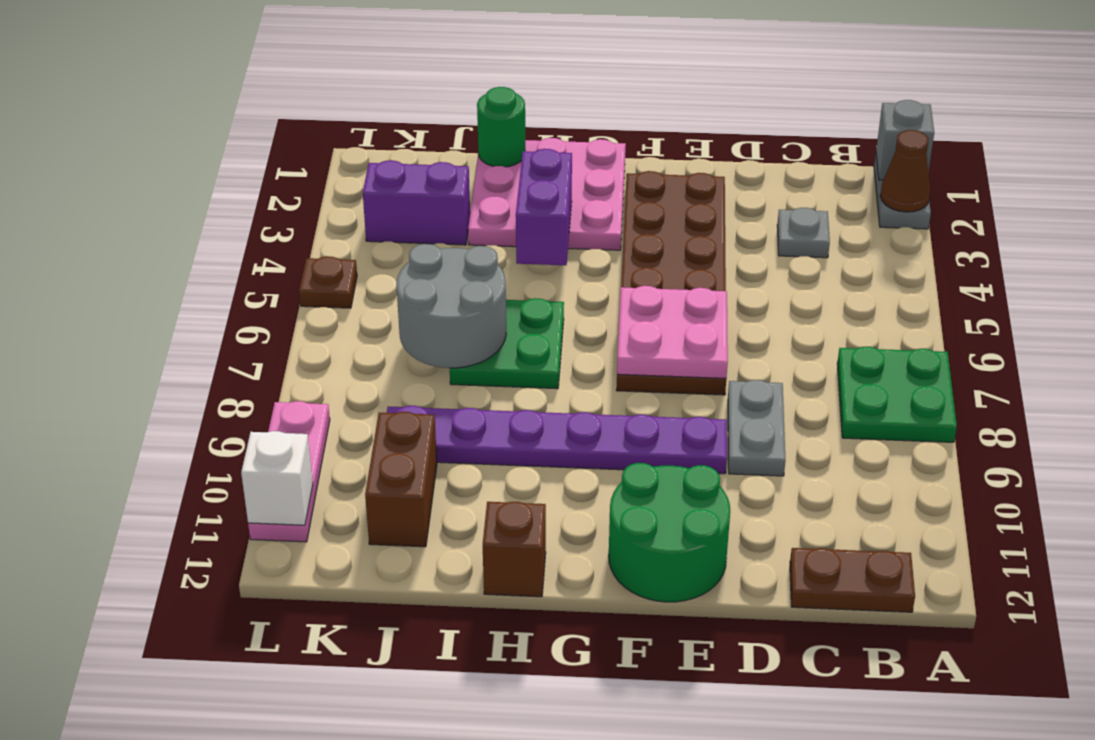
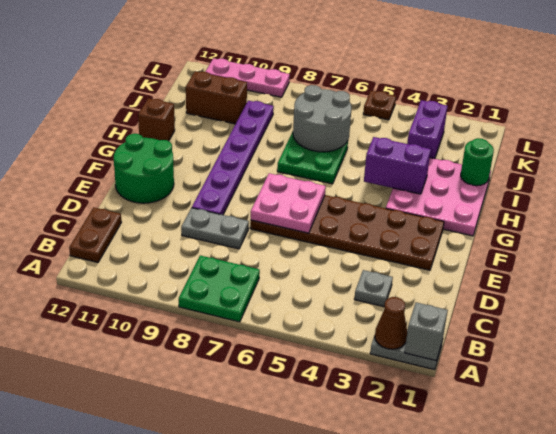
white brick L11 level 2 -> none

